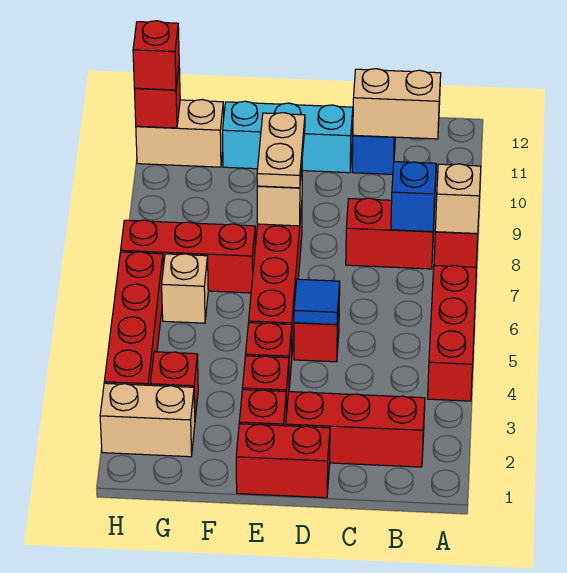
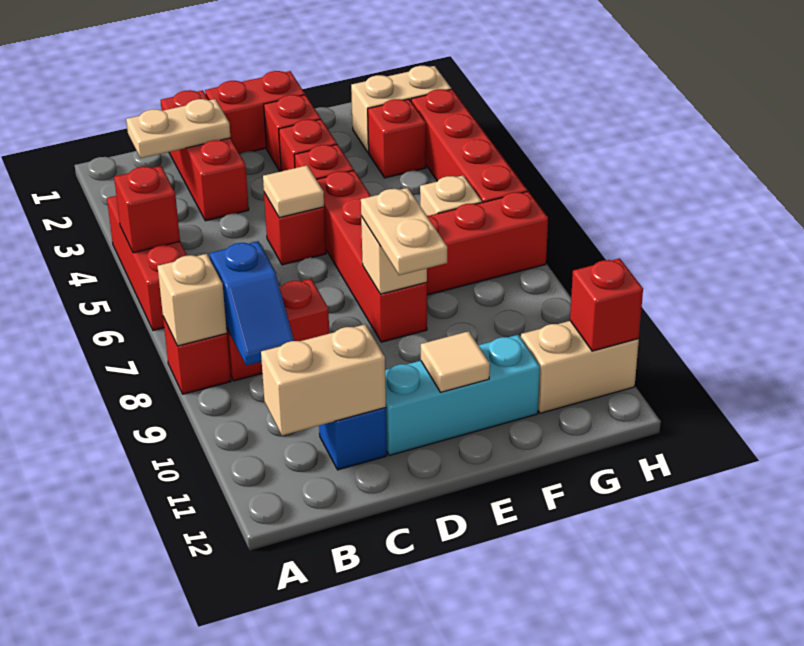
red brick B2:D2 level 1 -> red brick C1:C3 level 1
none -> tan plate B2:C2 level 2
blue tile D5 level 2 -> tan tile D5 level 2
none -> tan tile E11 level 2
red brick H11 level 3 -> red brick A5 level 2

